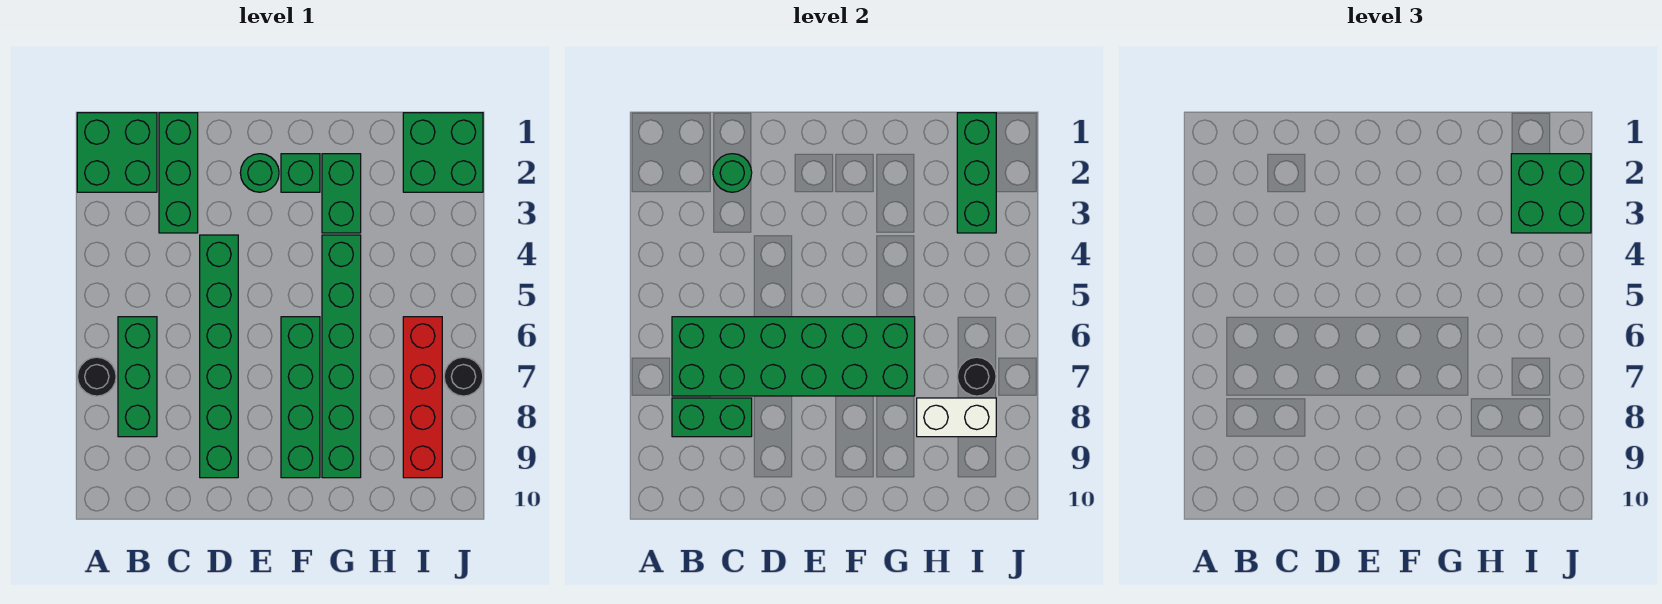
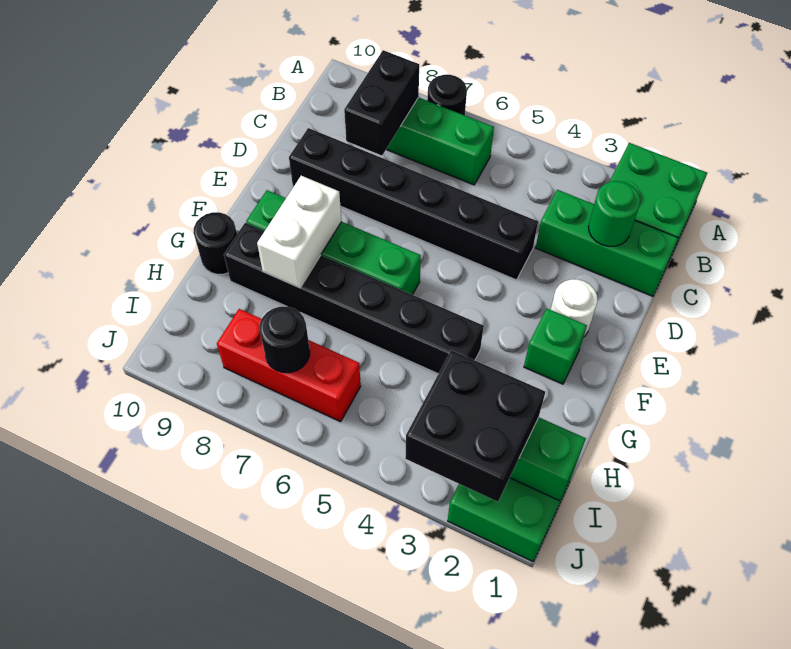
green brick B6:G7 level 2 -> none
green brick B8:C8 level 2 -> black brick B8:C8 level 2
green brick D4:D9 level 1 -> black brick D4:D9 level 1
green round brick E2 level 1 -> white round brick E2 level 1
green brick G2:G3 level 1 -> none
green brick G4:G9 level 1 -> black brick G4:G9 level 1
white brick H8:I8 level 2 -> white brick F8:G8 level 2
green brick I2:J3 level 3 -> black brick I2:J3 level 3
red brick I6:I9 level 1 -> red brick I6:I8 level 1
black round brick J7 level 1 -> black round brick G10 level 1

